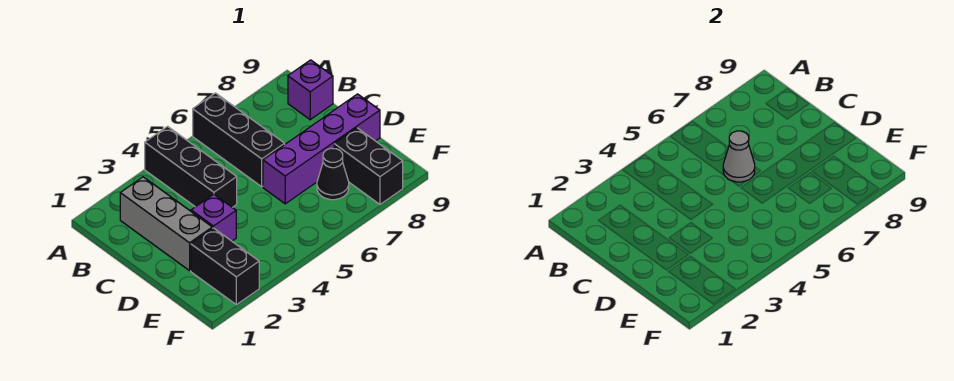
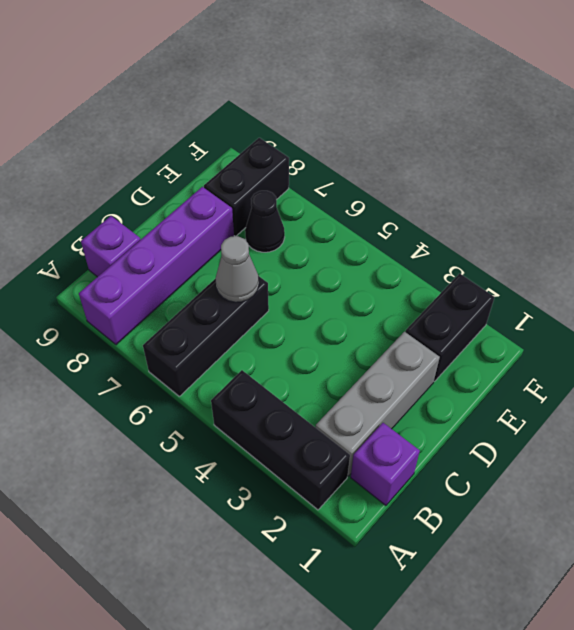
black brick A4:C4 level 1 -> black brick A2:A4 level 1
purple brick D3 level 1 -> purple brick B1 level 1
purple brick D6:D9 level 1 -> purple brick A8:D8 level 1

